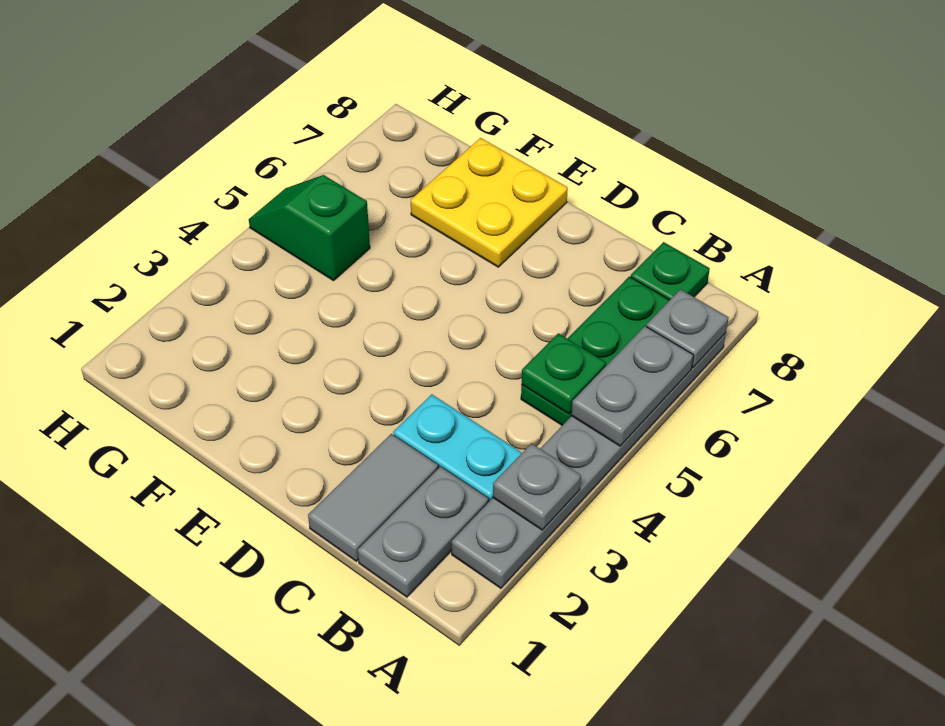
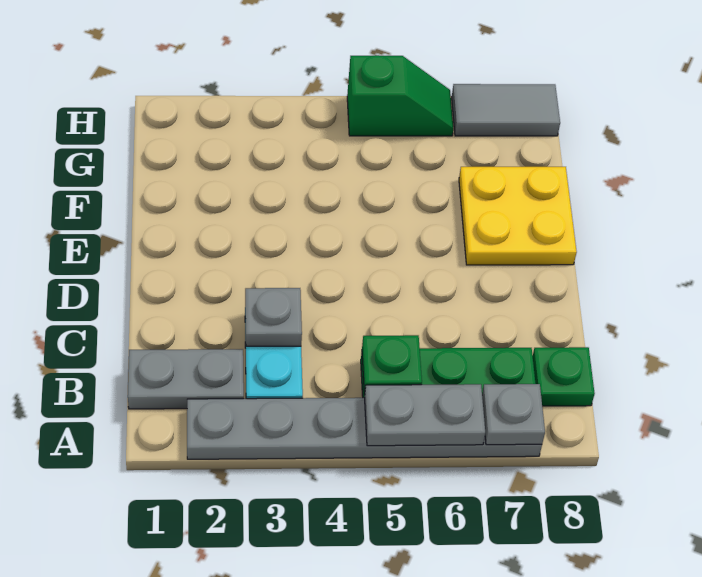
grey plate A3 level 2 -> grey plate C3 level 2
grey tile C1:C2 level 1 -> grey tile H7:H8 level 1
green slope G5:H5 level 1 top G -> green slope H5:H6 level 1 top 5

